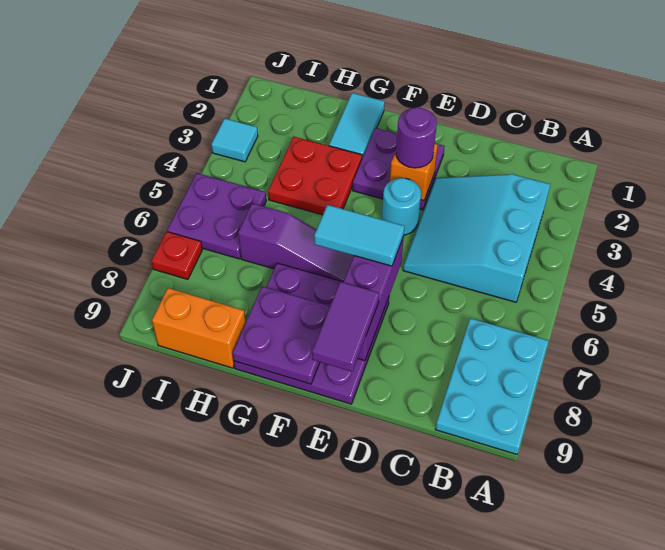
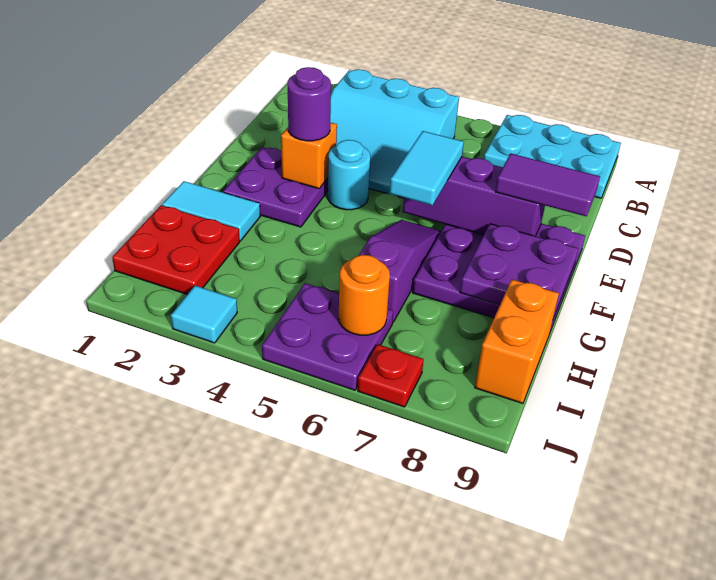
red plate G3:H4 level 1 -> red plate H1:I2 level 1
none -> orange round brick I6 level 2

